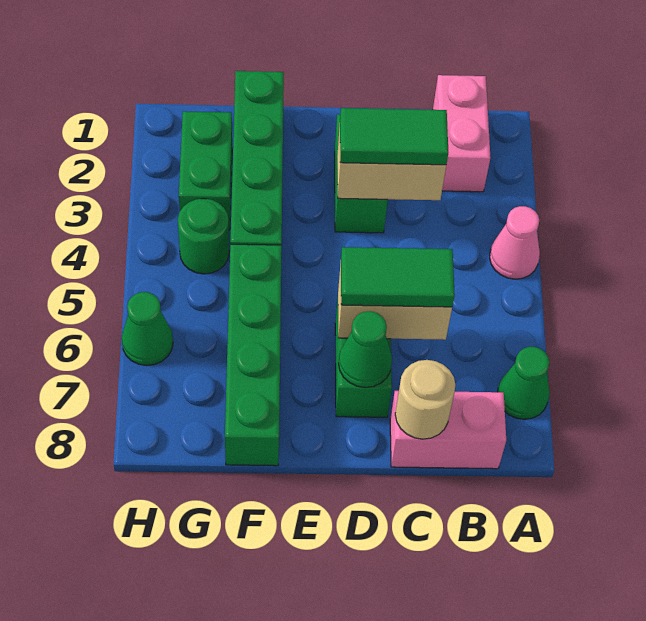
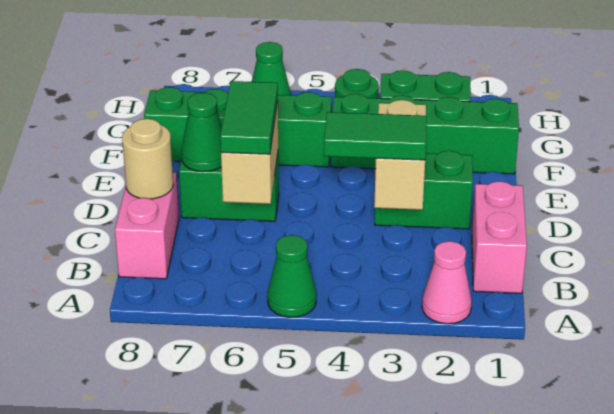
pink cone A4 level 1 -> pink cone A2 level 1
green cone A7 level 1 -> green cone A5 level 1
pink brick B1:B2 level 1 -> pink brick B1:C1 level 1
green tile C3:D3 level 3 -> green tile C3:C4 level 3

